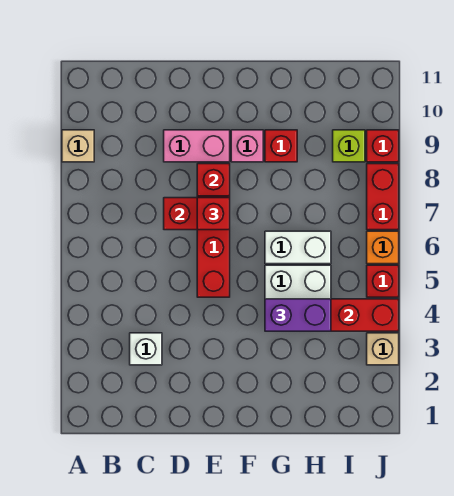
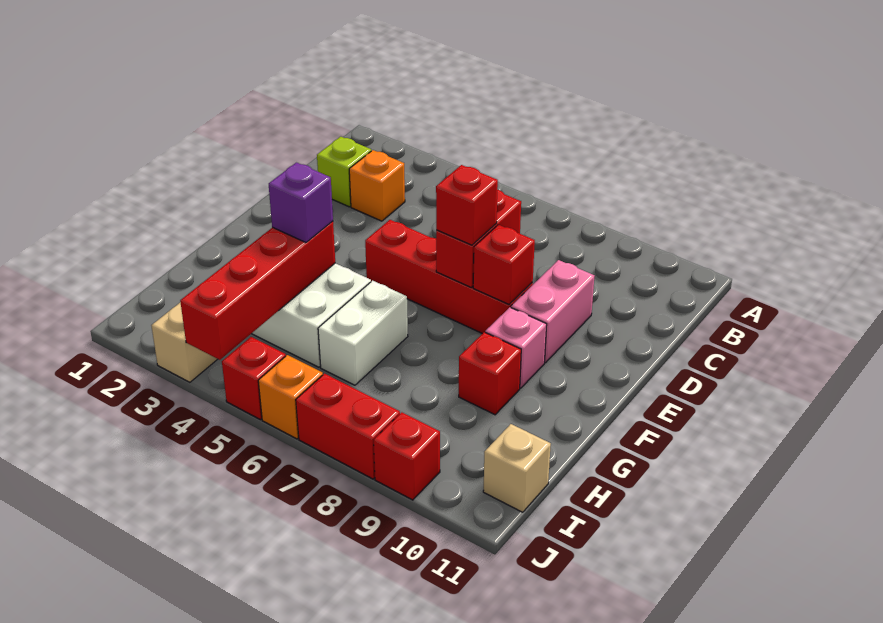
tan brick A9 level 1 -> tan brick I11 level 1
white brick C3 level 1 -> orange brick C3 level 1
purple brick G4:H4 level 3 -> purple brick G4 level 3
lime brick I9 level 1 -> lime brick C2 level 1

